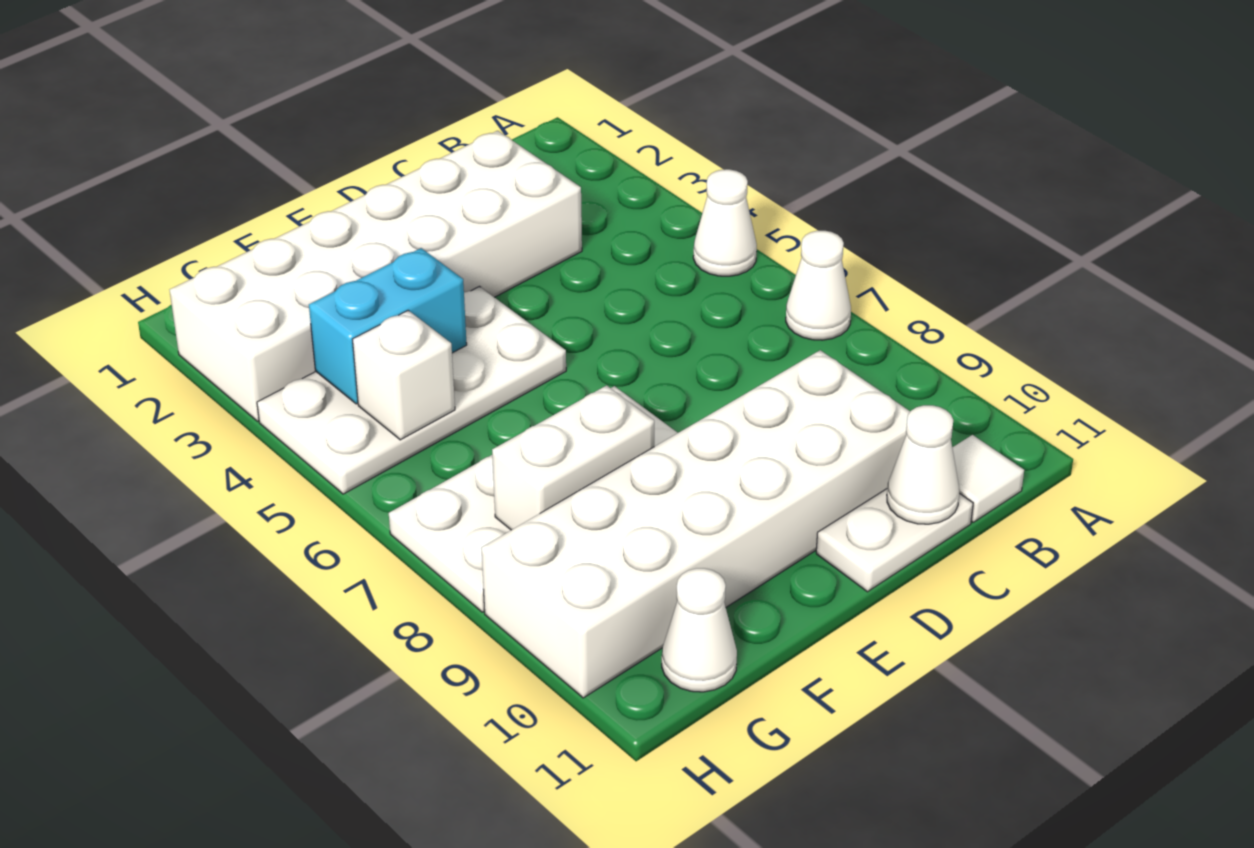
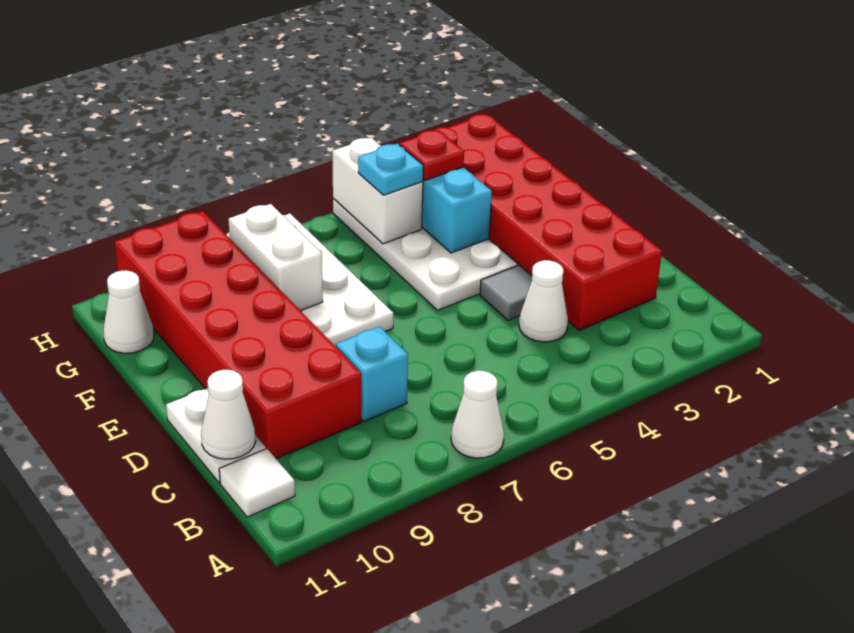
white cone A5 level 1 -> white cone C4 level 1
white brick C2:H3 level 1 -> red brick C2:H3 level 1
none -> cyan brick C8 level 1
white brick C9:H10 level 1 -> red brick C9:H10 level 1
none -> grey tile D4 level 1
none -> red plate G4 level 3
white brick G5 level 2 -> white brick G5:H5 level 2
none -> cyan plate G5 level 3

